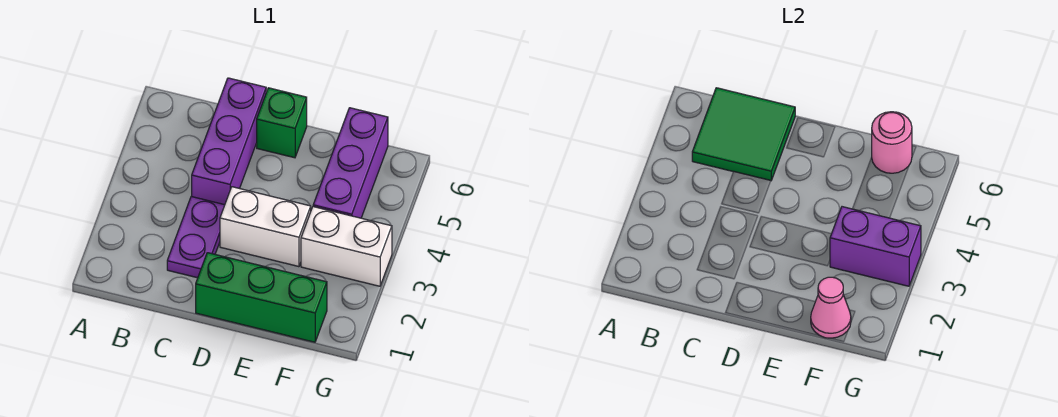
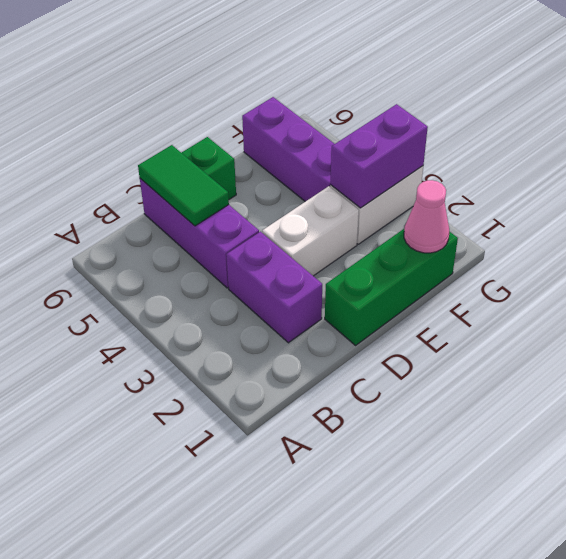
green tile B5:C6 level 2 -> green tile C5:C6 level 2
purple plate C2:C3 level 1 -> purple brick C2:C3 level 1
pink round brick F6 level 2 -> none

